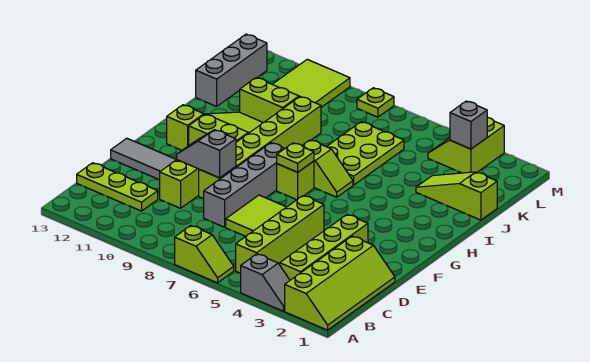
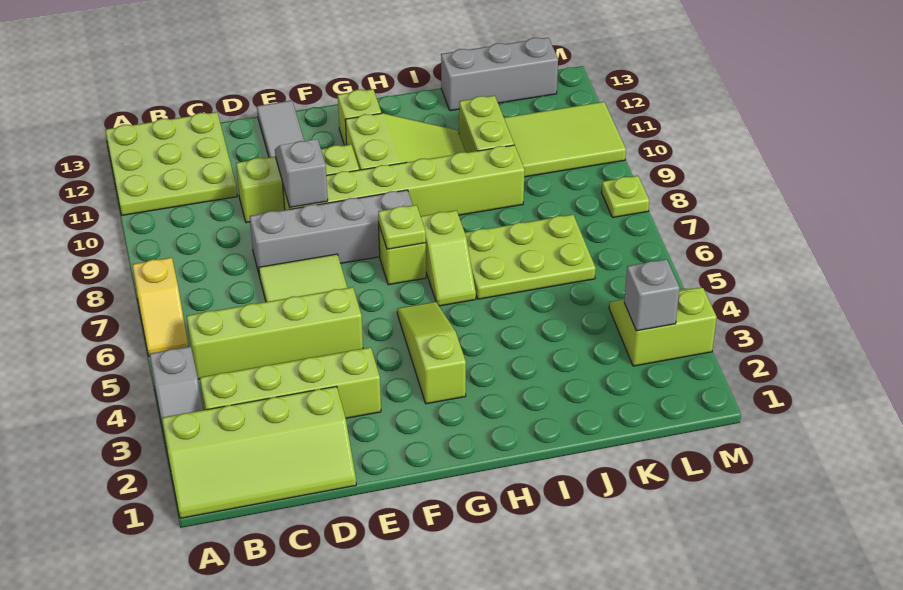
lime slope A6:A7 level 1 top 7 -> yellow slope A6:A7 level 1 top 7
lime plate C11:C13 level 1 -> lime plate A11:C13 level 1
lime slope J1:J3 level 1 top 1 -> lime slope G3:G5 level 1 top 3

